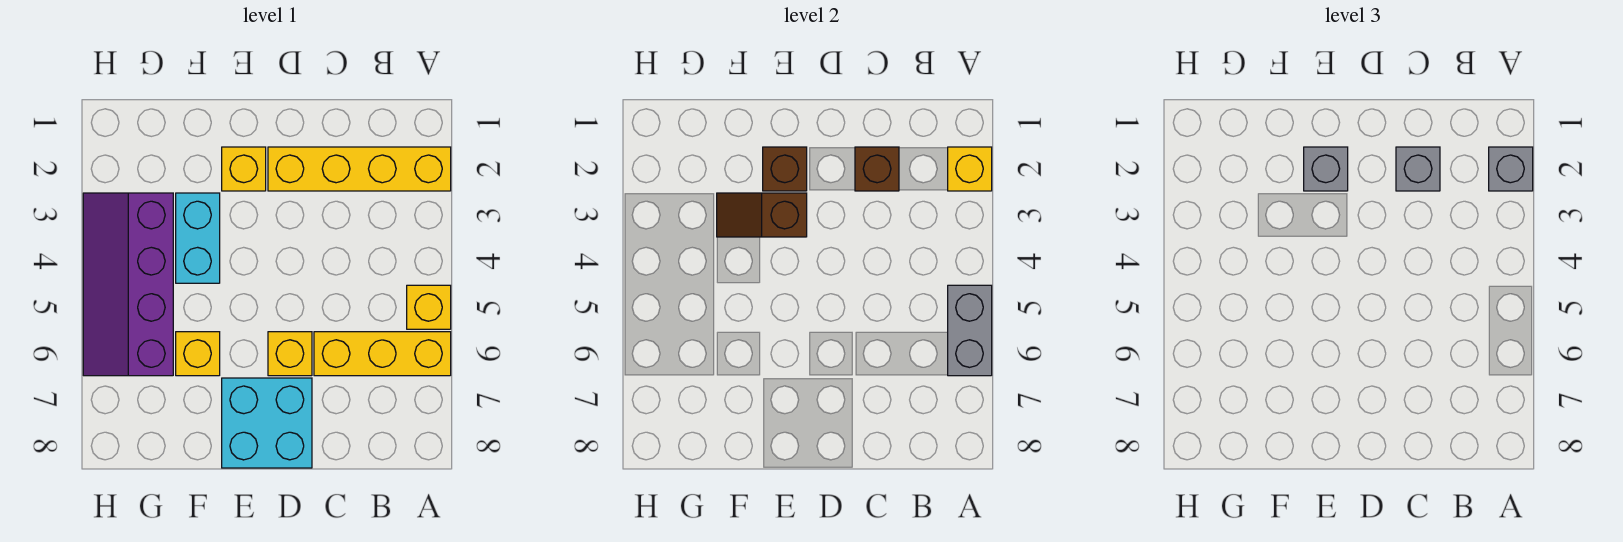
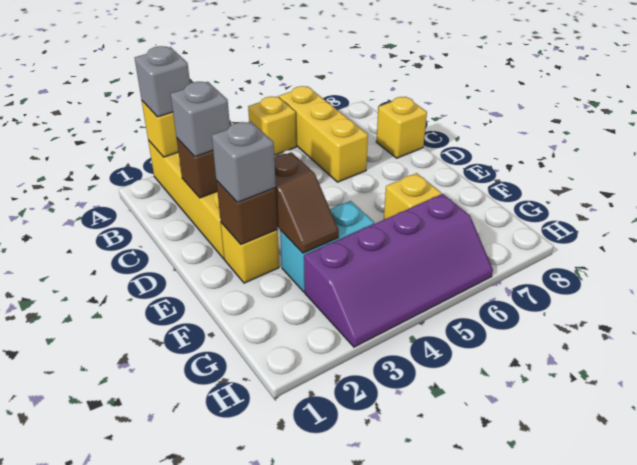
grey brick A5:A6 level 2 -> none
yellow brick D6 level 1 -> yellow brick C8 level 1
cyan brick D7:E8 level 1 -> none

